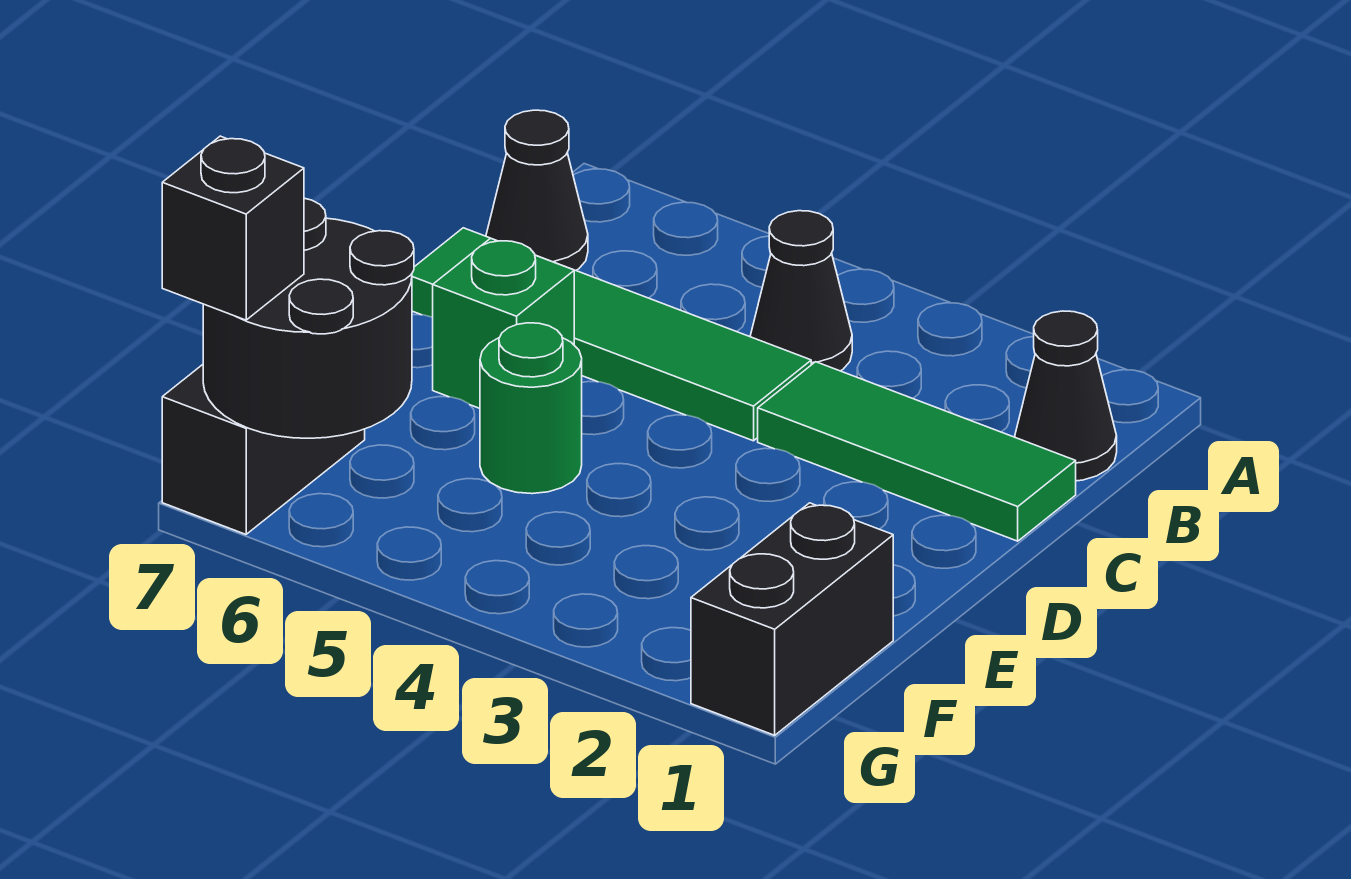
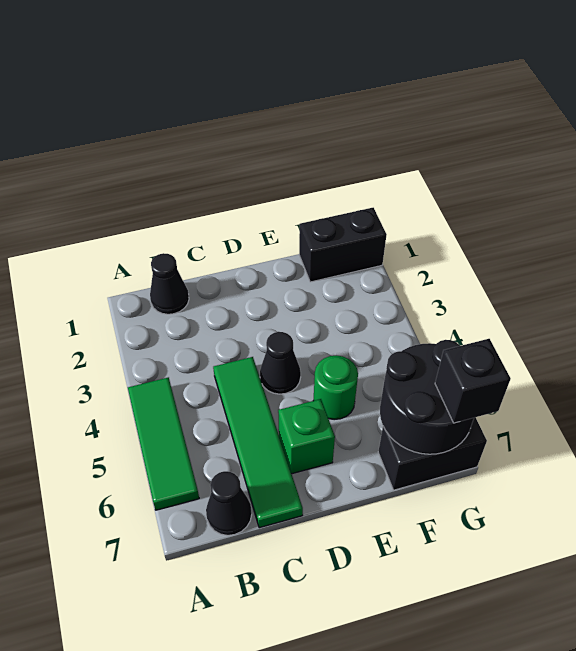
black cone B4 level 1 -> black cone D4 level 1
green tile C1:C3 level 1 -> green tile A4:A6 level 1

